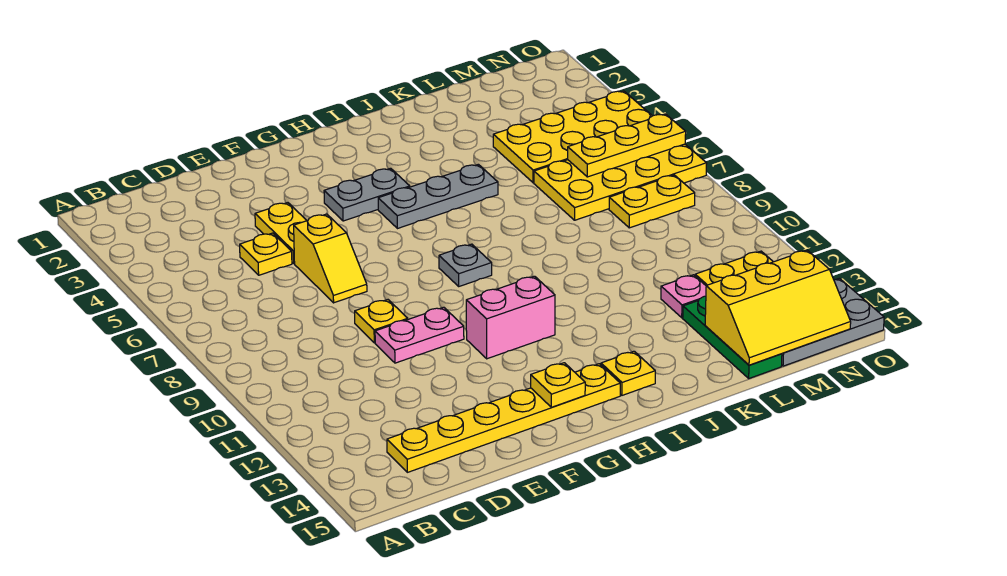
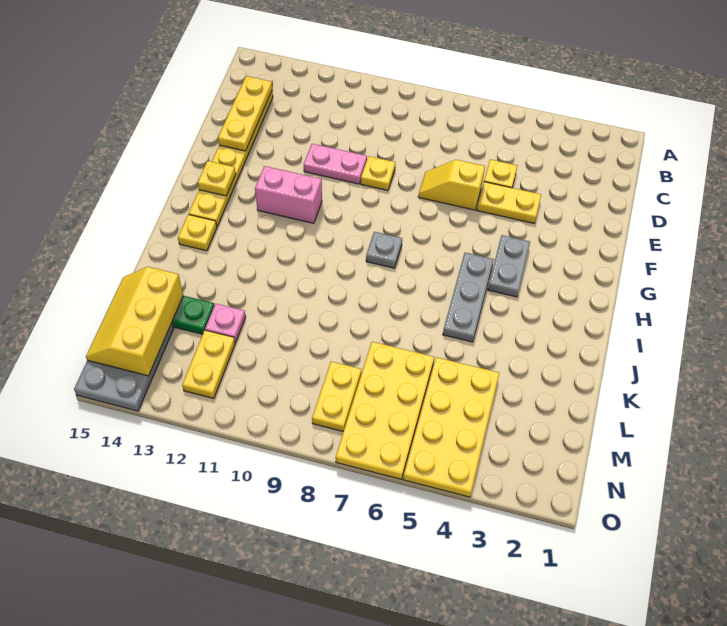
pink plate E10:F10 level 1 -> pink plate E10:E11 level 1
pink brick G11:H11 level 1 -> pink brick G11:G12 level 1
yellow plate M6:O6 level 2 -> yellow plate C14:E14 level 2

